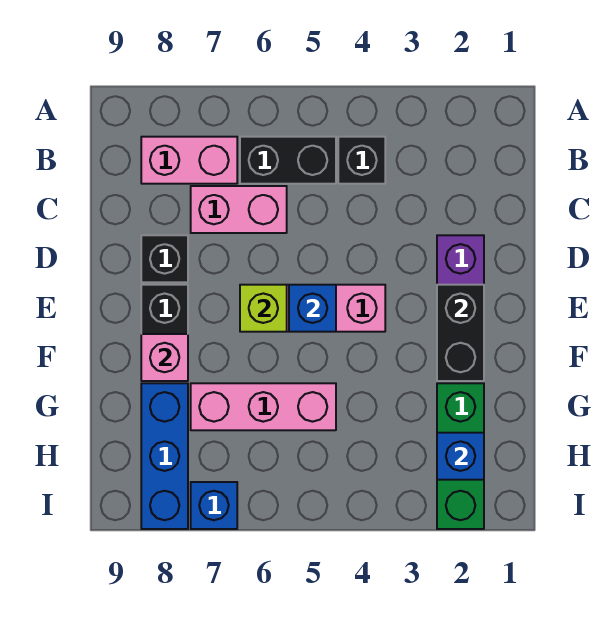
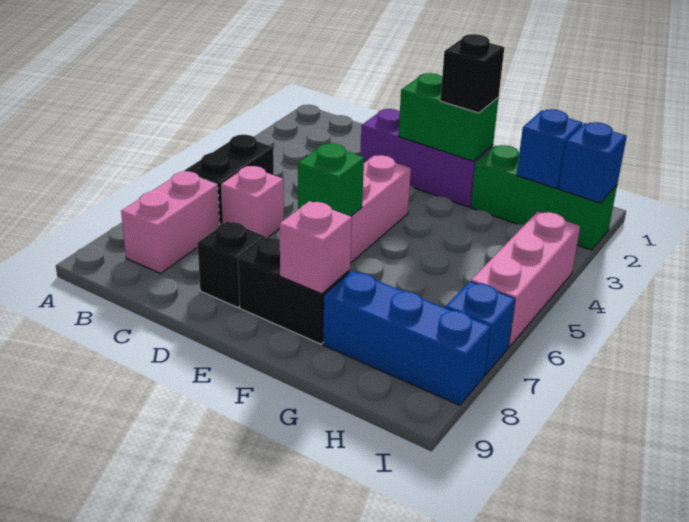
black brick B4 level 1 -> black brick F2 level 3
pink brick C6:C7 level 1 -> pink brick C6 level 1
black brick E2:F2 level 2 -> green brick E2:F2 level 2
blue brick E5 level 2 -> blue brick I2 level 2
lime brick E6 level 2 -> green brick E6 level 2
pink brick G5:G7 level 1 -> pink brick I4:I6 level 1

